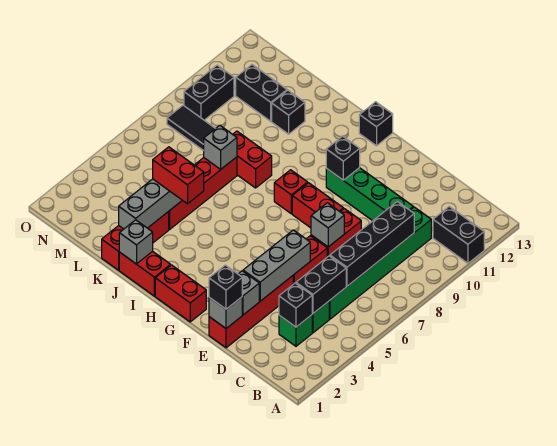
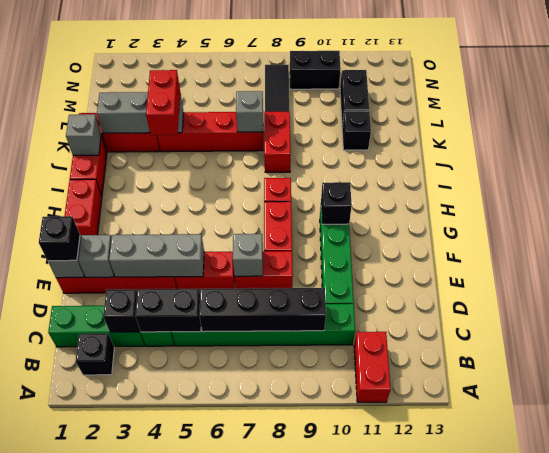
black brick A11:B11 level 1 -> red brick A11:B11 level 1
green brick C3 level 1 -> green brick C1:C3 level 1
black brick H13 level 1 -> black brick B2 level 1

